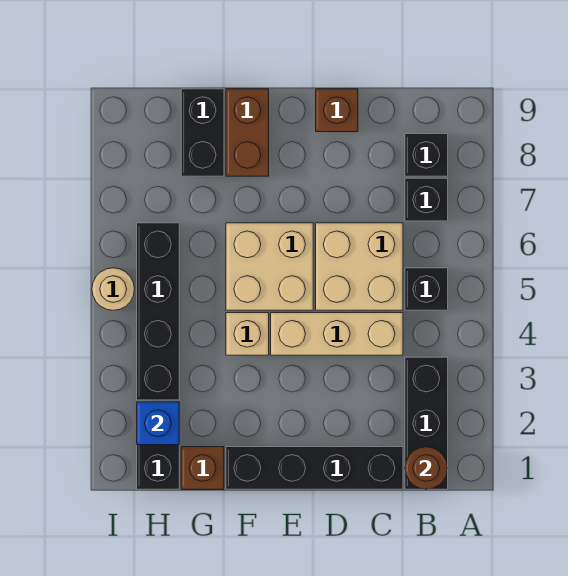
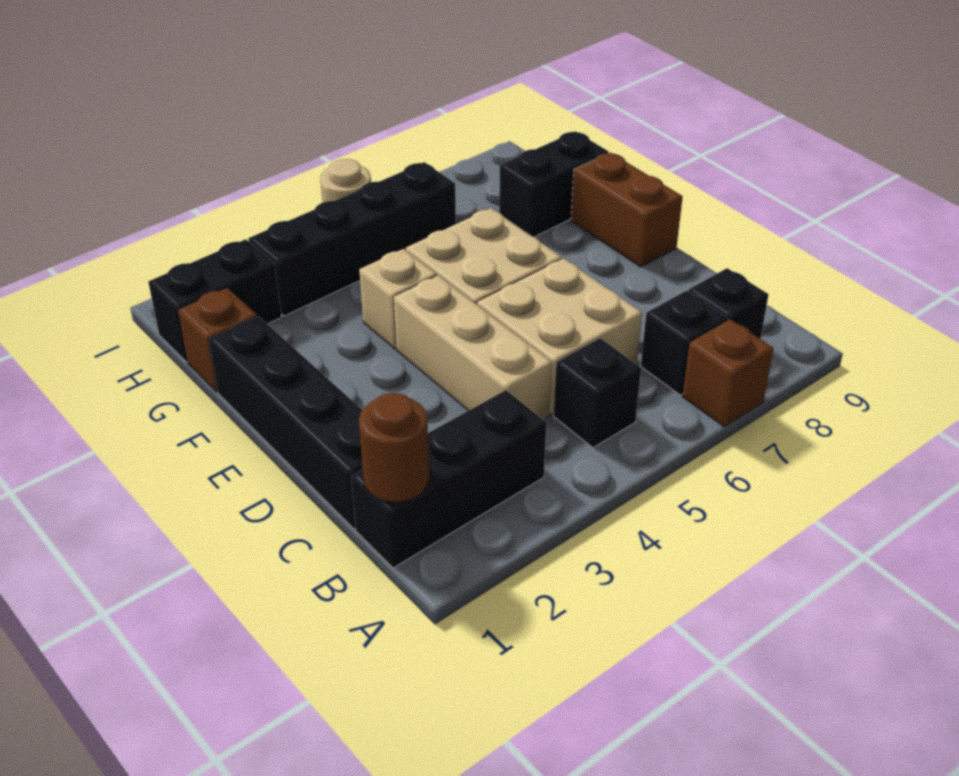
brown brick D9 level 1 -> brown brick A7 level 1
brown brick F8:F9 level 1 -> brown brick E9:F9 level 1
blue brick H2 level 2 -> none

